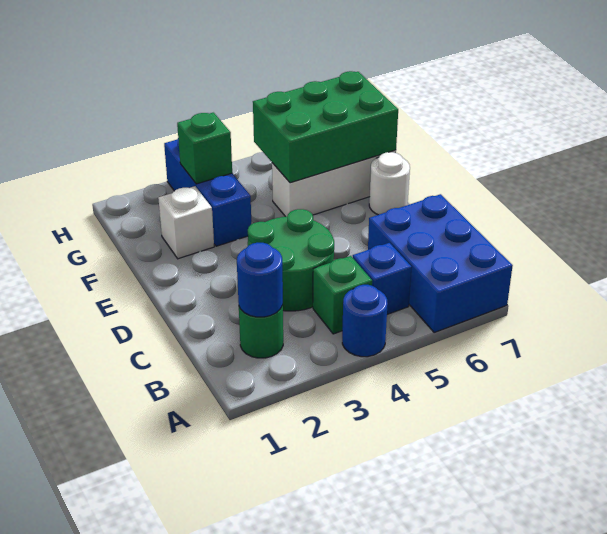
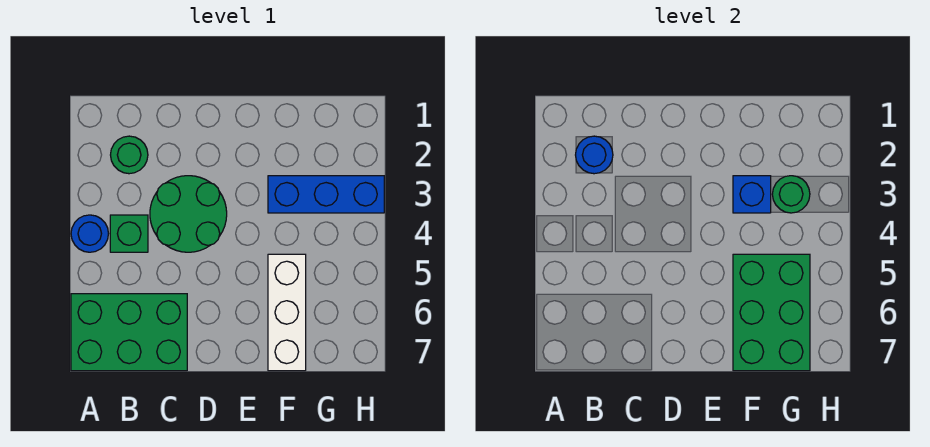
blue brick A6:C7 level 1 -> green brick A6:C7 level 1
blue brick B5 level 1 -> blue brick F3 level 2
white round brick E7 level 1 -> none
white brick F2 level 1 -> none
green brick G3 level 2 -> green round brick G3 level 2

